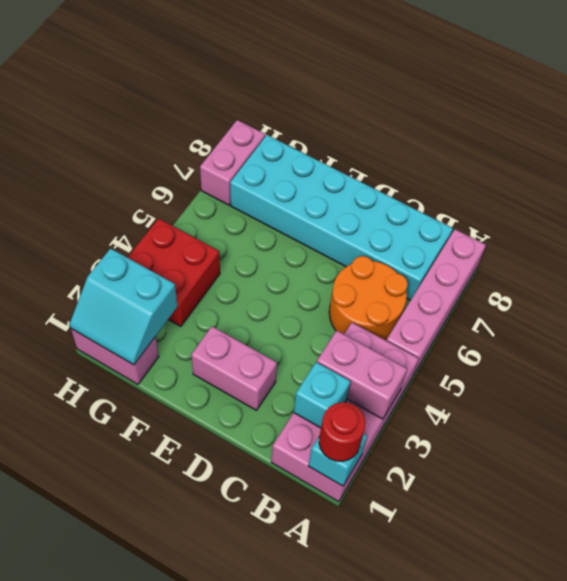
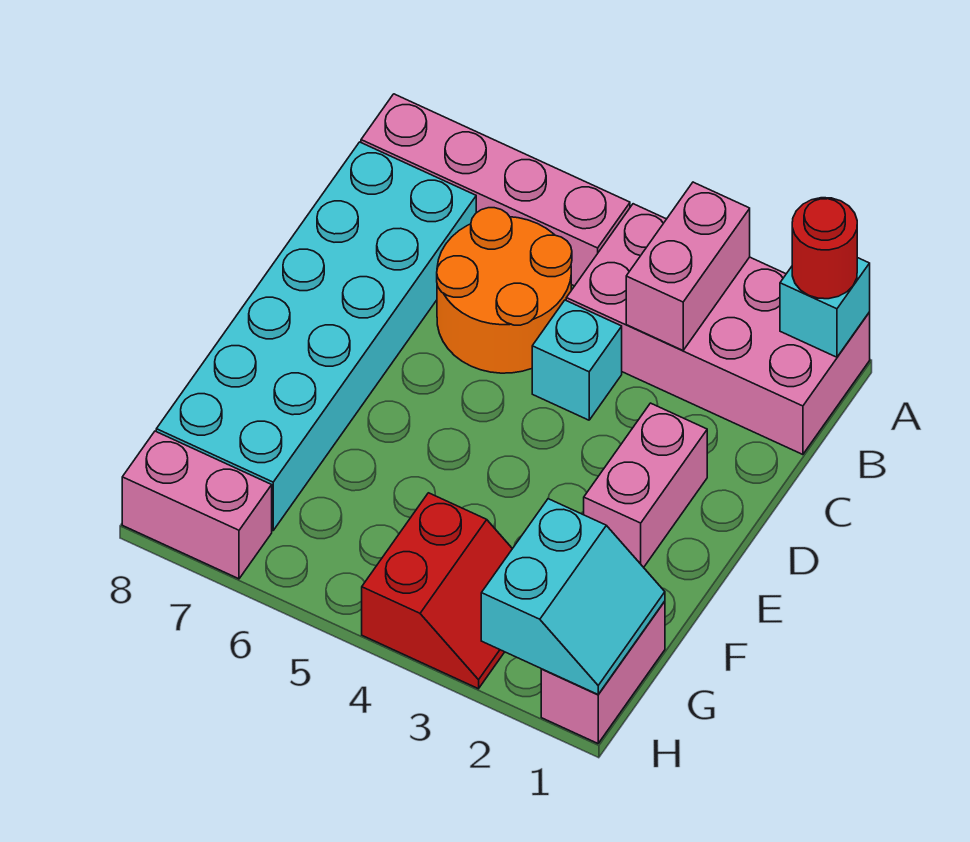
cyan brick B2 level 2 -> cyan brick C4 level 1
red brick G3:H4 level 1 -> red slope G3:H4 level 1 top 4

